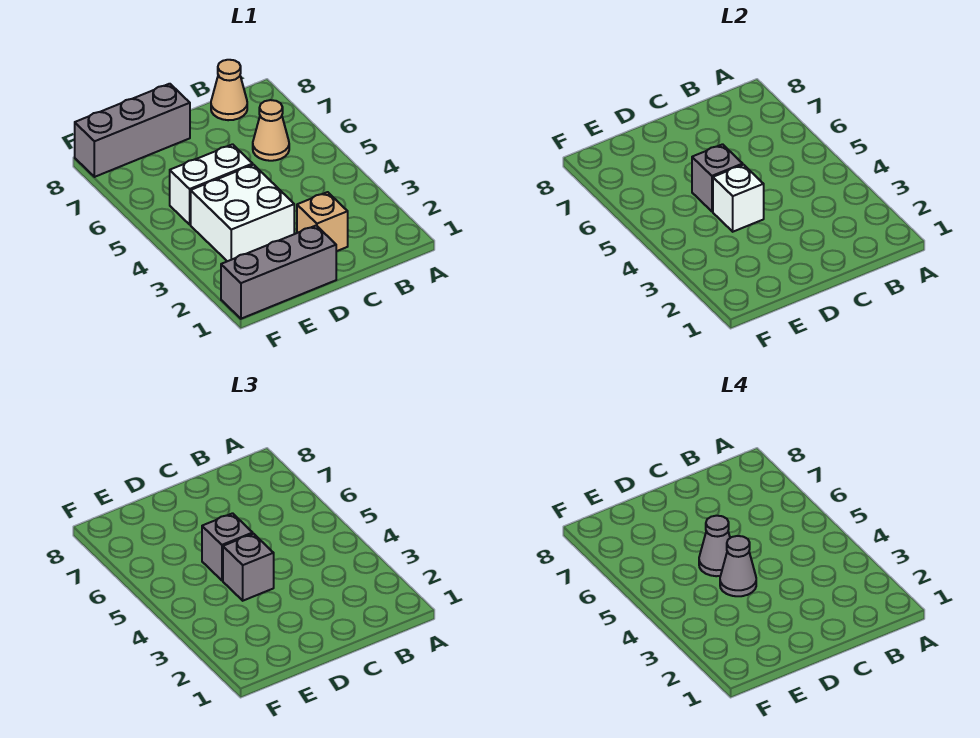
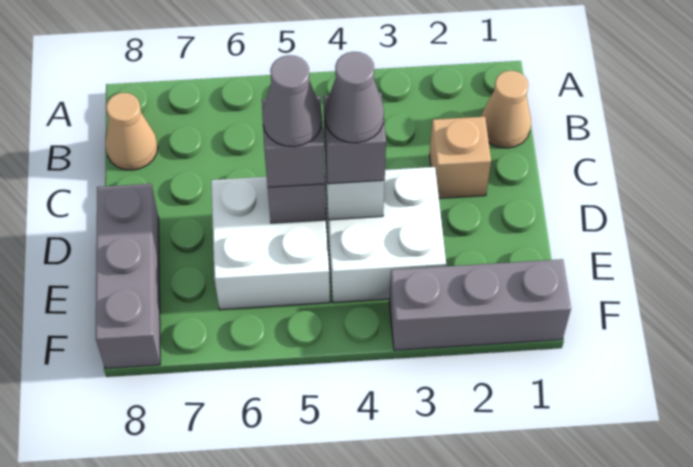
tan cone B6 level 1 -> tan cone B1 level 1
grey brick D1:F1 level 1 -> grey brick F1:F3 level 1
white brick D5:E5 level 1 -> white brick D5:E6 level 1

